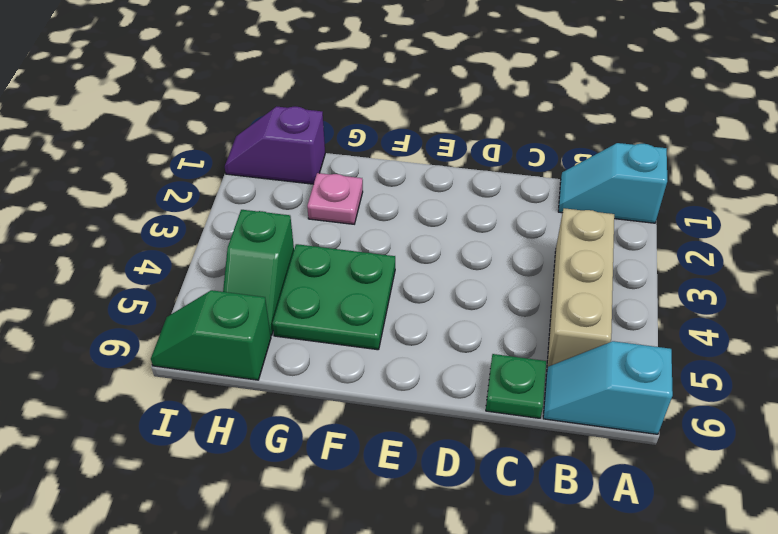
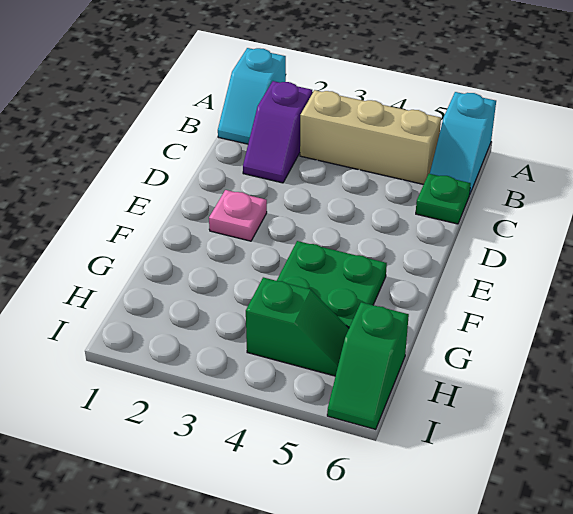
pink plate G2 level 1 -> pink plate E2 level 1
purple slope H1:I1 level 1 top H -> purple slope B2:C2 level 1 top B

